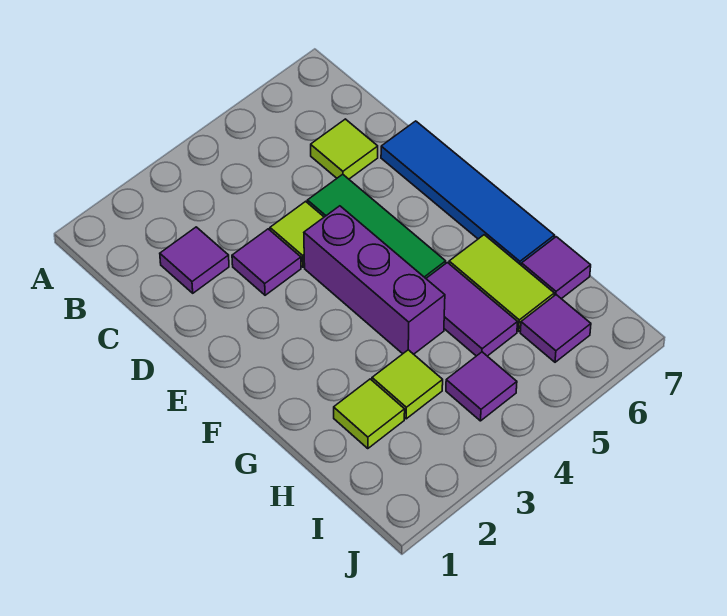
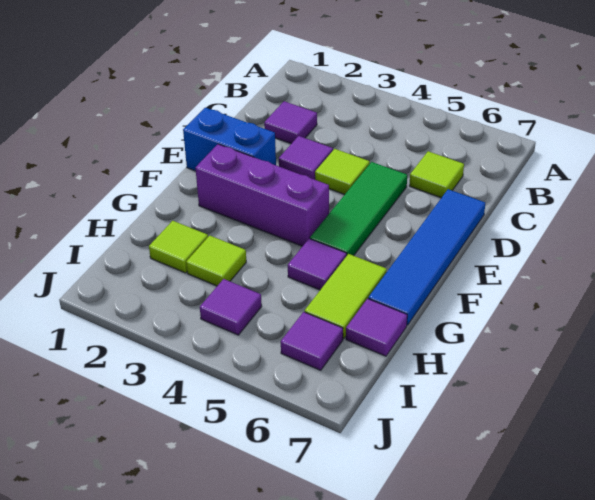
none -> blue brick E1:E2 level 1
purple brick E4:G4 level 1 -> purple brick F2:F4 level 1
purple tile G5:H5 level 1 -> purple tile G5 level 1

